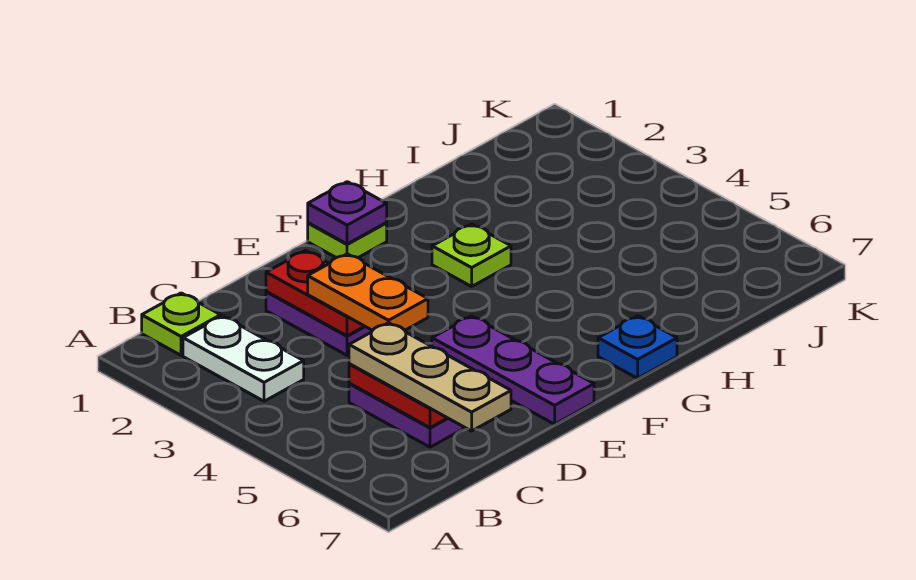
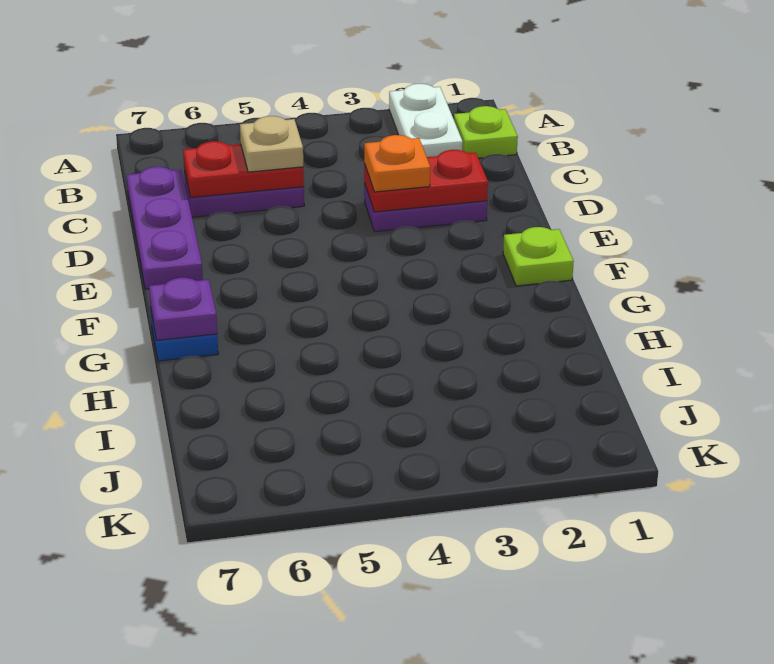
white plate B2:B3 level 1 -> white plate A2:B2 level 1
tan plate C5:C7 level 3 -> tan plate C5 level 3
orange plate D3:D4 level 3 -> orange plate D3 level 3
purple plate E5:E7 level 1 -> purple plate C7:E7 level 1
purple plate F1 level 2 -> purple plate G7 level 2
lime plate G3 level 1 -> none

